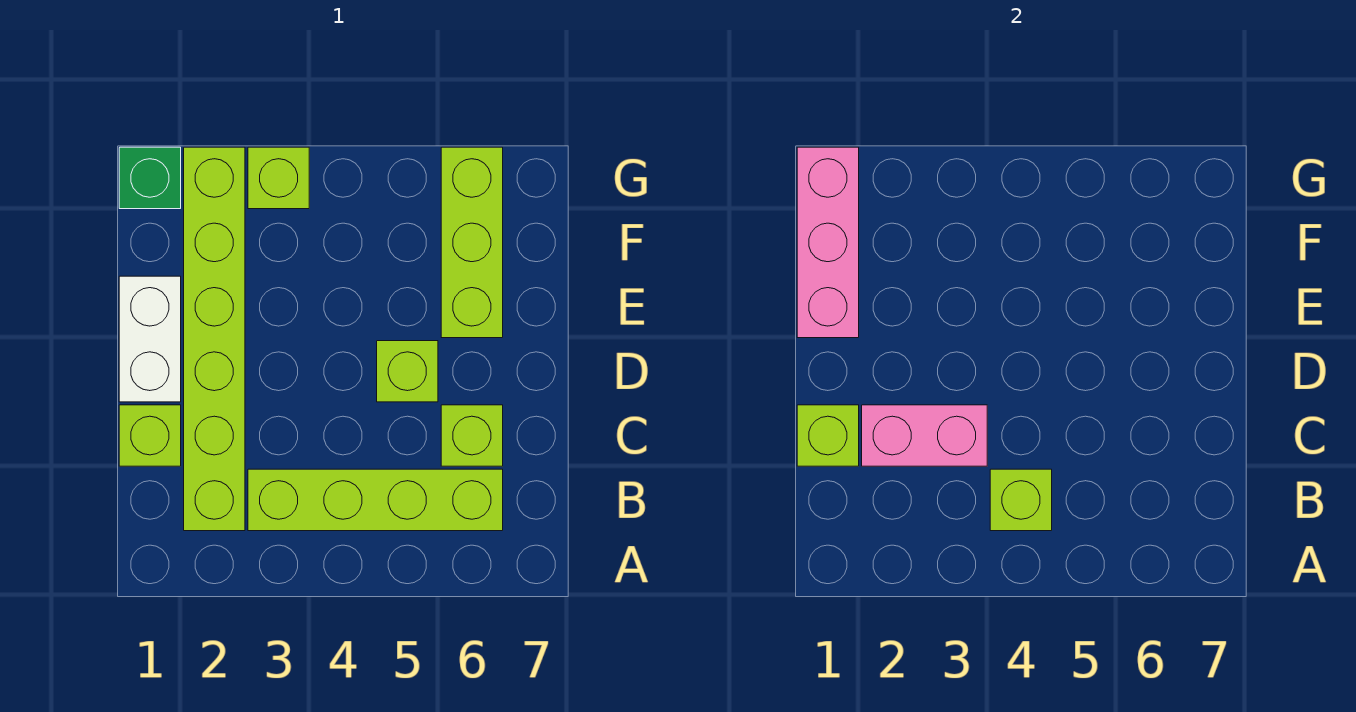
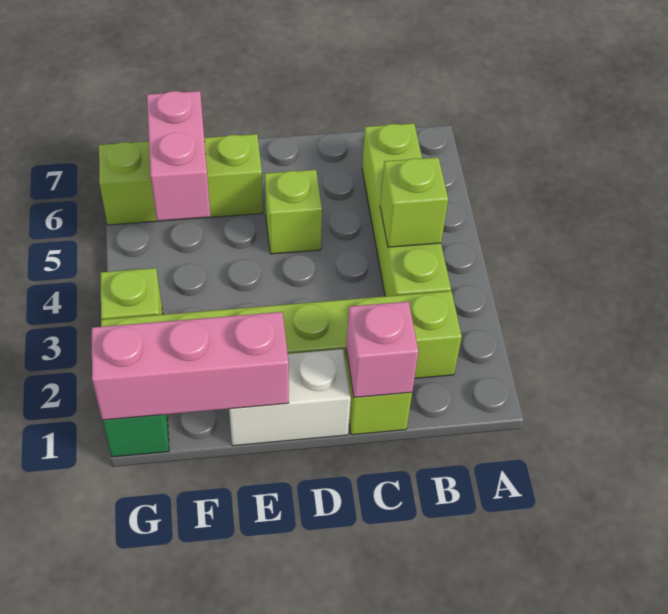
lime brick C1 level 2 -> pink brick C1 level 2
pink brick C2:C3 level 2 -> pink brick F5:F6 level 2
lime brick C6 level 1 -> none

